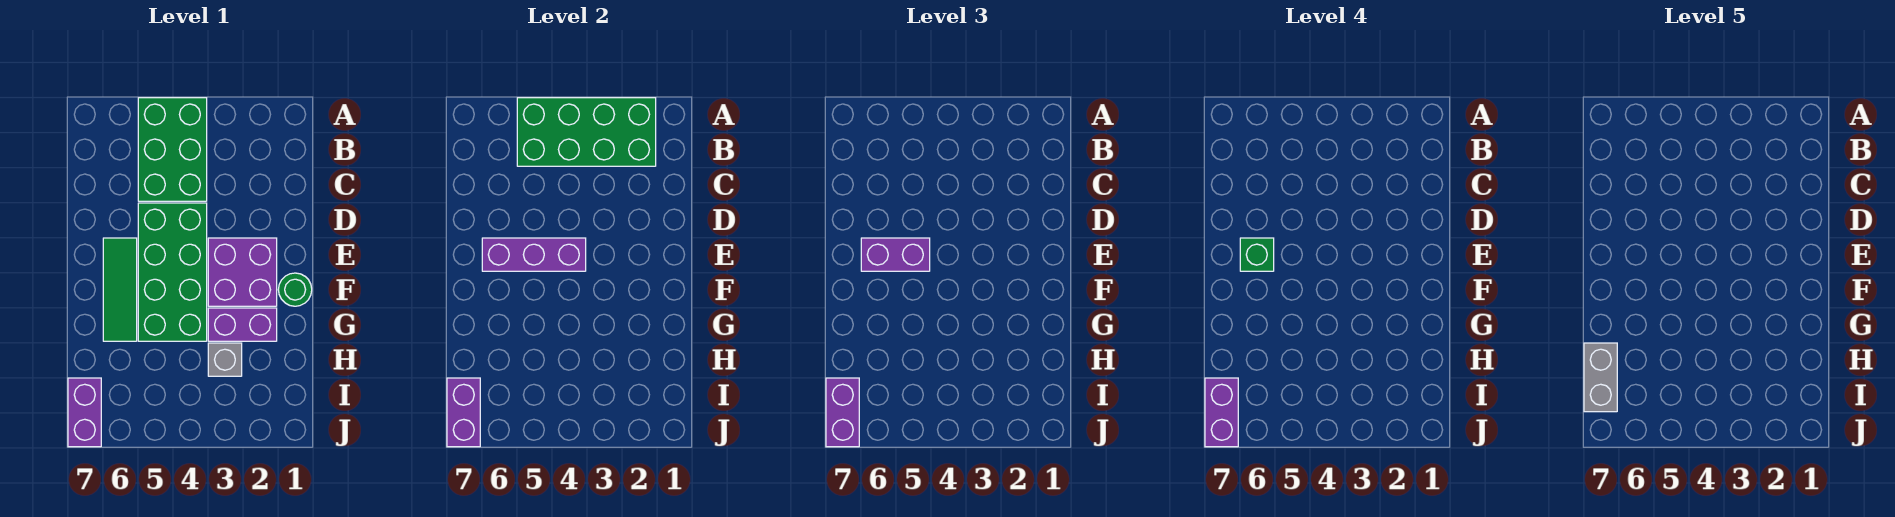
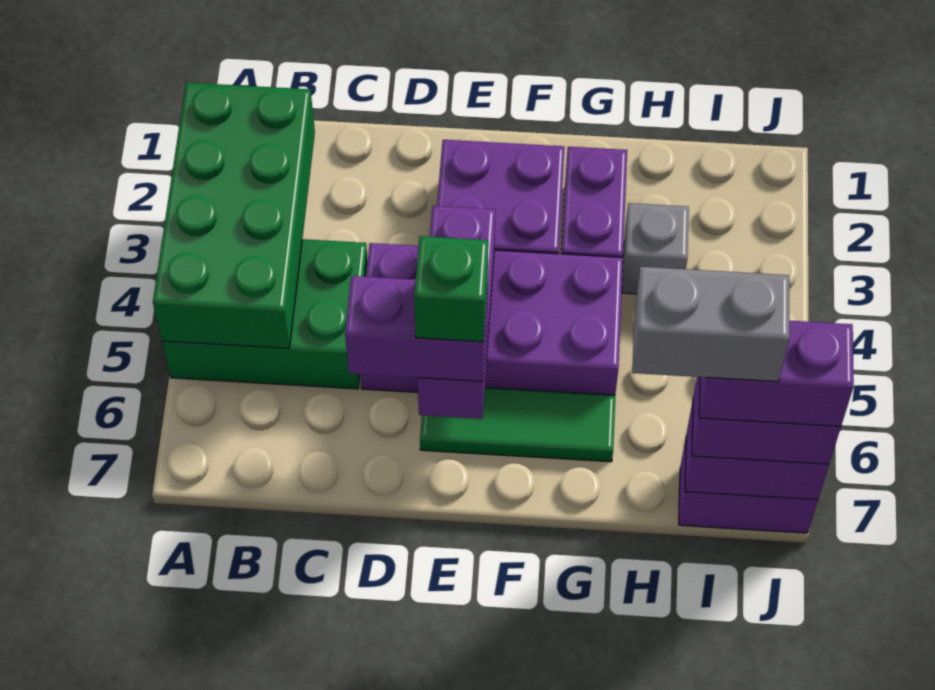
green brick D4:G5 level 1 -> purple brick D4:G5 level 1
purple brick E5:E6 level 3 -> purple brick D6:E6 level 3
green round brick F1 level 1 -> none

